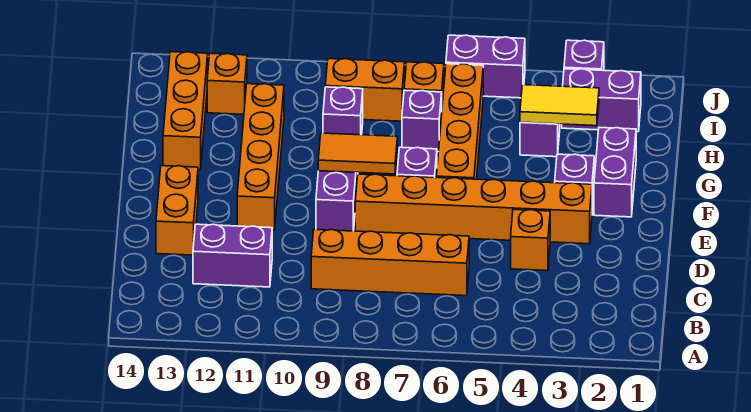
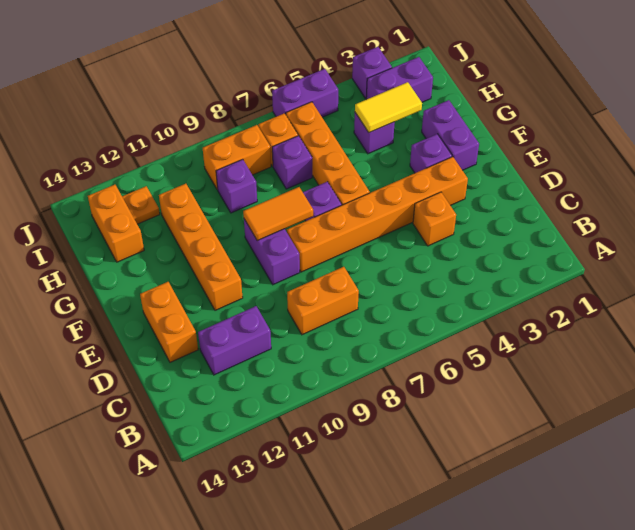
orange brick C6:C9 level 1 -> orange brick C8:C9 level 1
orange brick G13:I13 level 1 -> orange brick H13:I13 level 1
orange brick I12 level 1 -> orange plate I12 level 1

